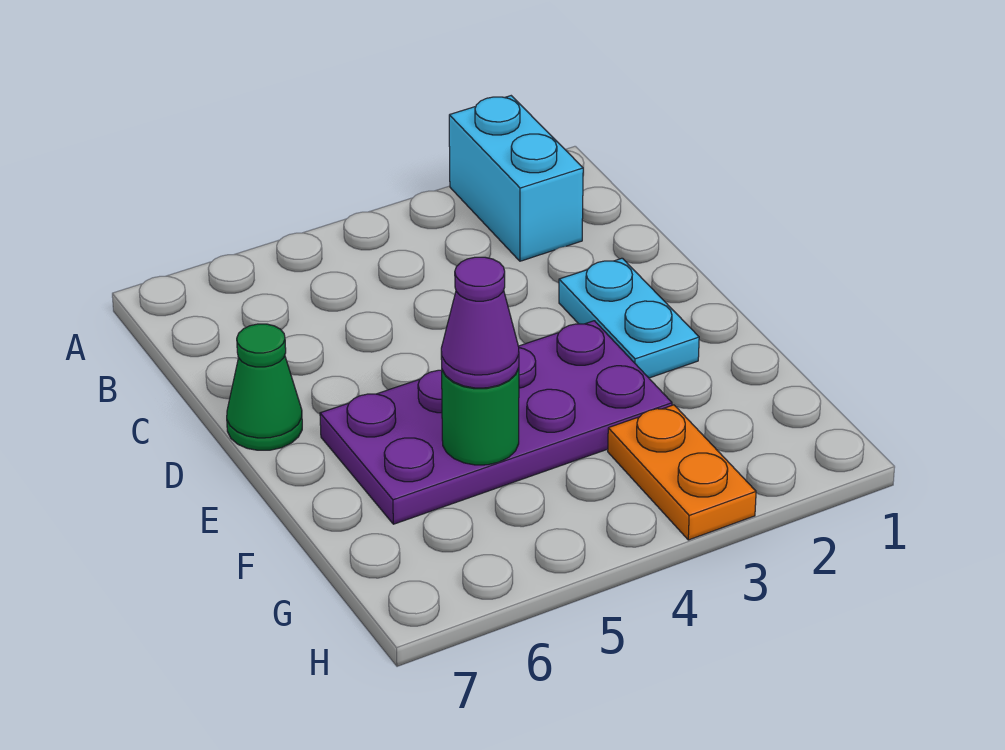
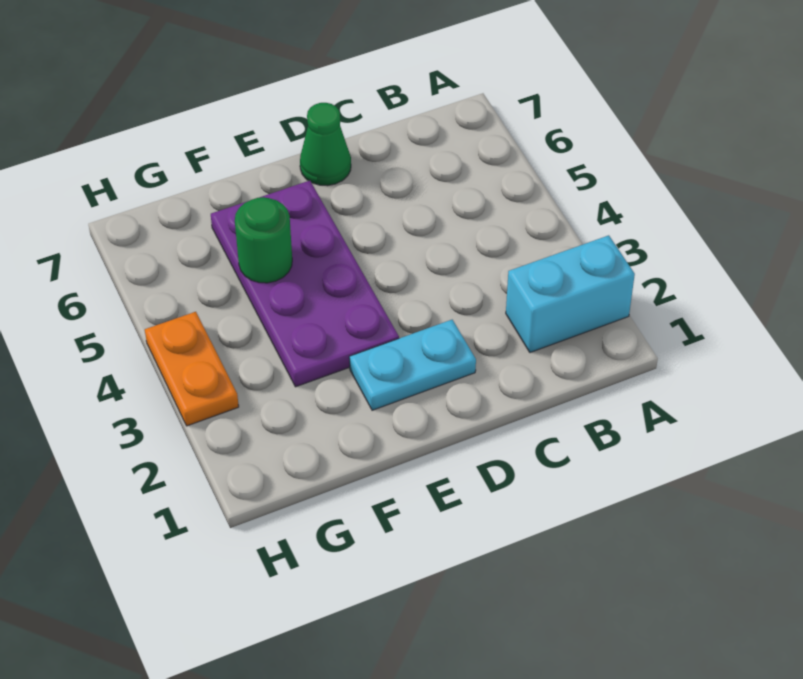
purple cone F5 level 3 -> none
orange plate G3:H3 level 1 -> orange plate H3:H4 level 1

